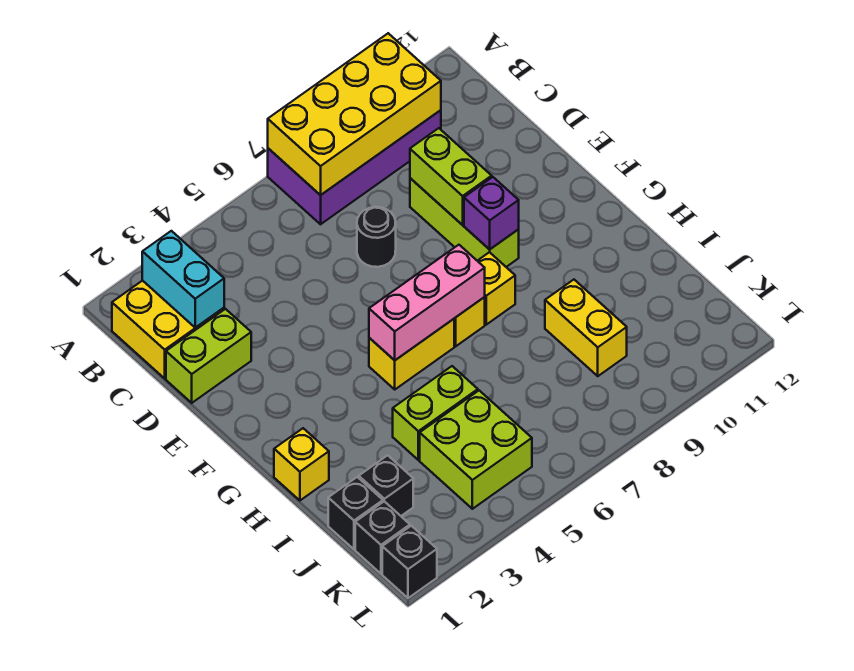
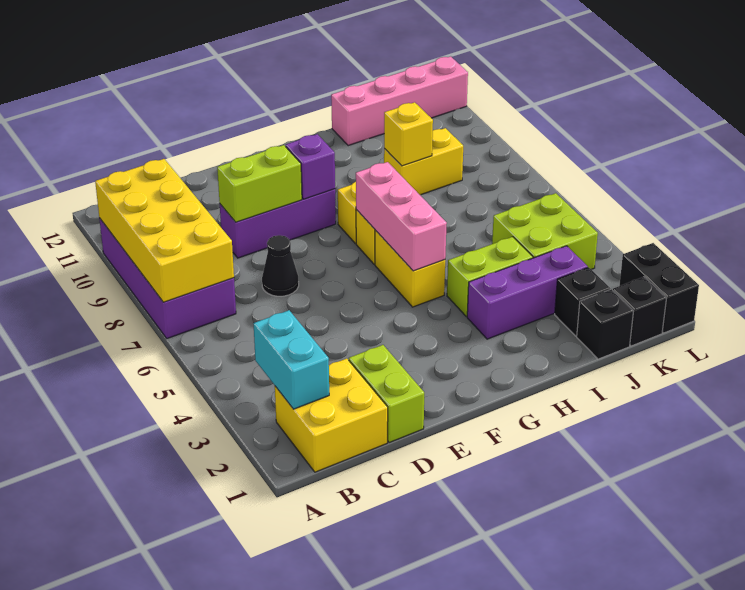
cyan brick B2:C2 level 2 -> cyan brick B2:B3 level 2
black round brick D7 level 1 -> black cone D7 level 1
lime brick D9:F9 level 1 -> purple brick D9:F9 level 1
yellow brick H1 level 1 -> yellow brick I9 level 2
none -> purple brick H3:J3 level 1
lime brick I4:I5 level 1 -> lime brick H4:I4 level 1
none -> pink brick I12:L12 level 1
black brick L1 level 1 -> black brick L1:L2 level 1

